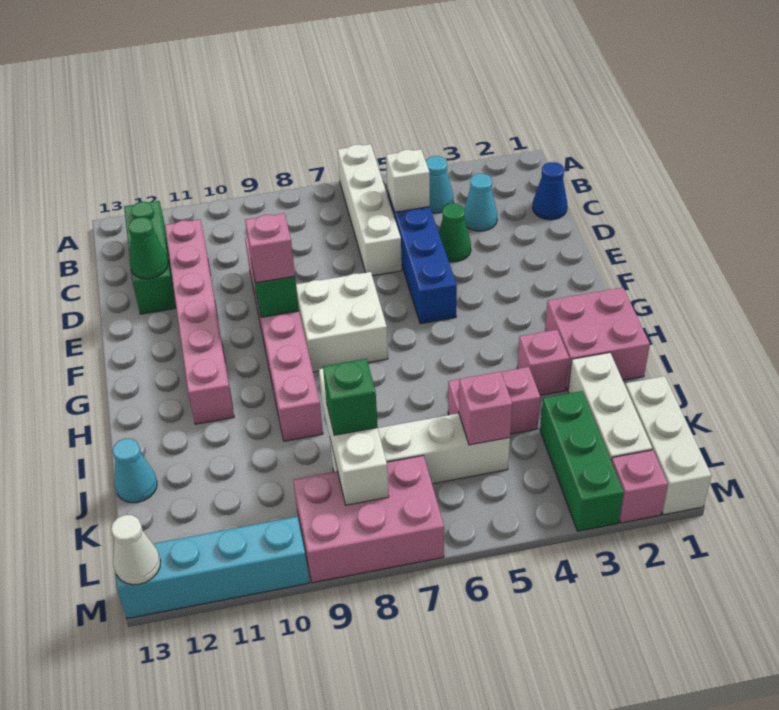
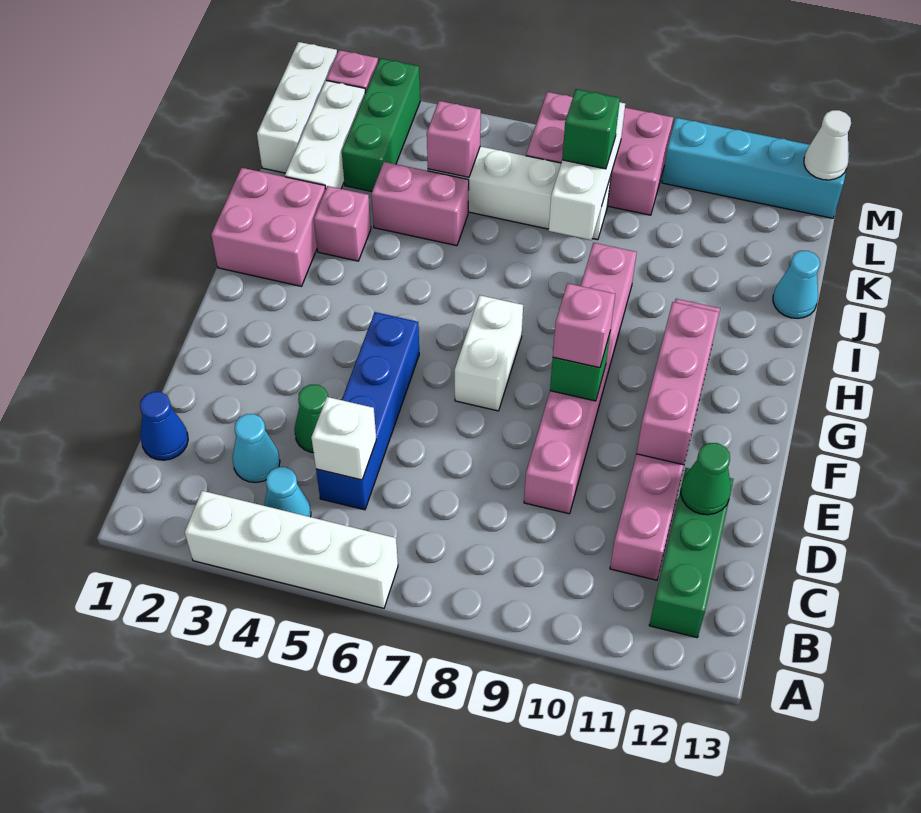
white brick A6:D6 level 1 -> white brick A3:A6 level 1
none -> pink brick E11:G11 level 2
white brick F7:G8 level 1 -> white brick F7:G7 level 1

